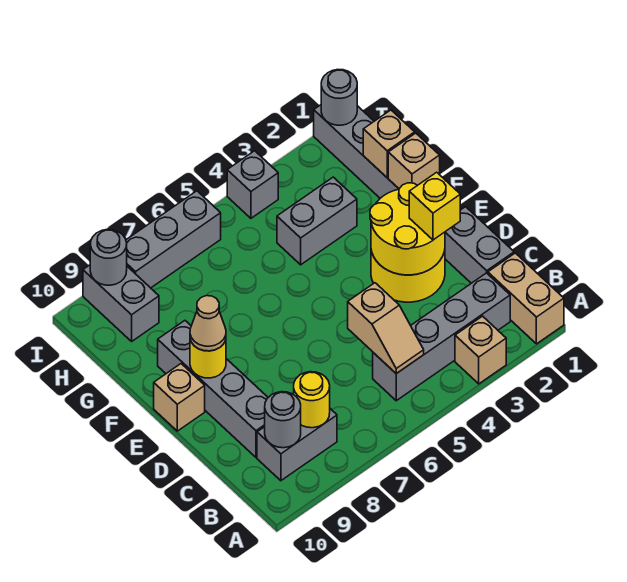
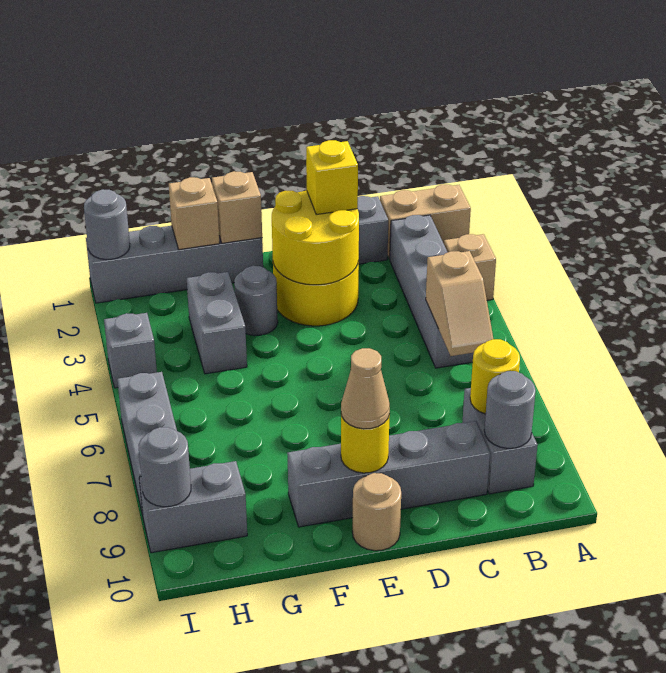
tan slope B5:C5 level 2 top C -> tan slope B5:B6 level 2 top 5
tan brick E10 level 1 -> tan round brick E10 level 1
none -> grey round brick F3 level 1

